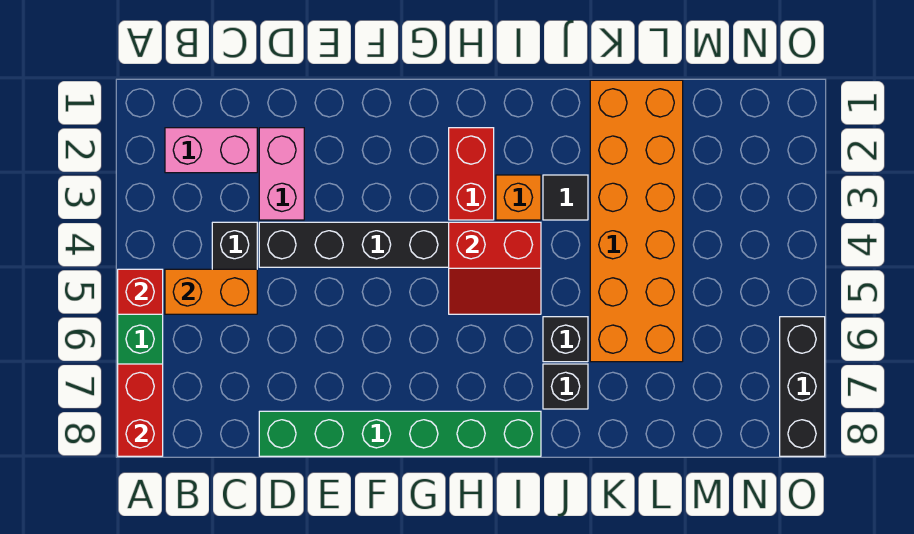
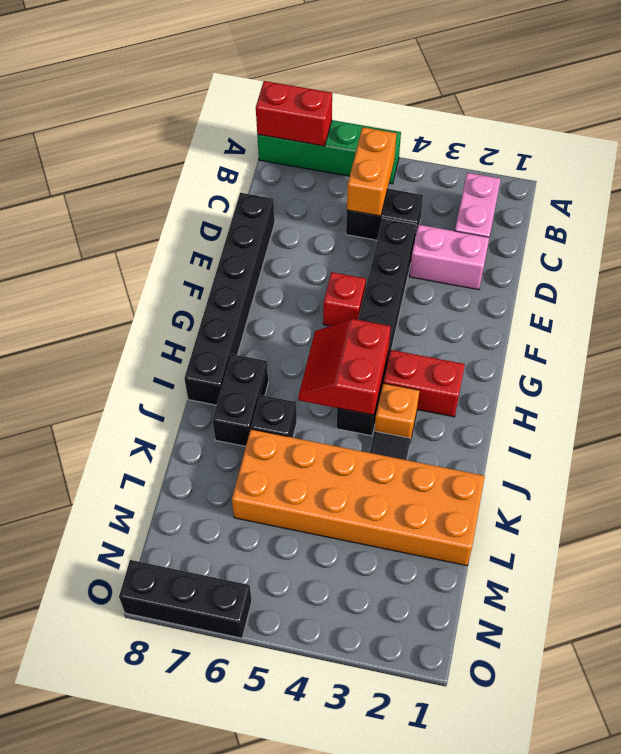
red brick A5 level 2 -> red brick F5 level 1
green brick D8:I8 level 1 -> black brick D8:I8 level 1
black brick J7 level 1 -> black brick I7:J7 level 1

